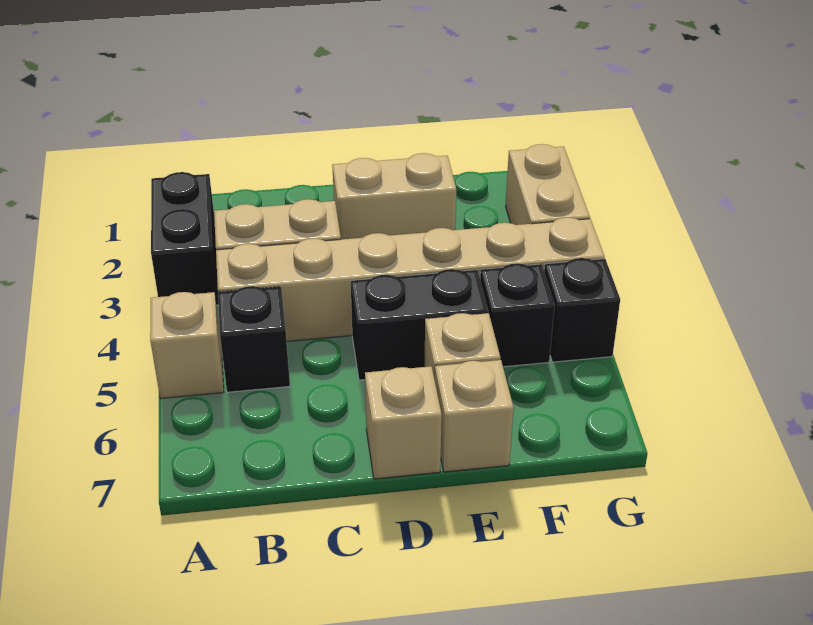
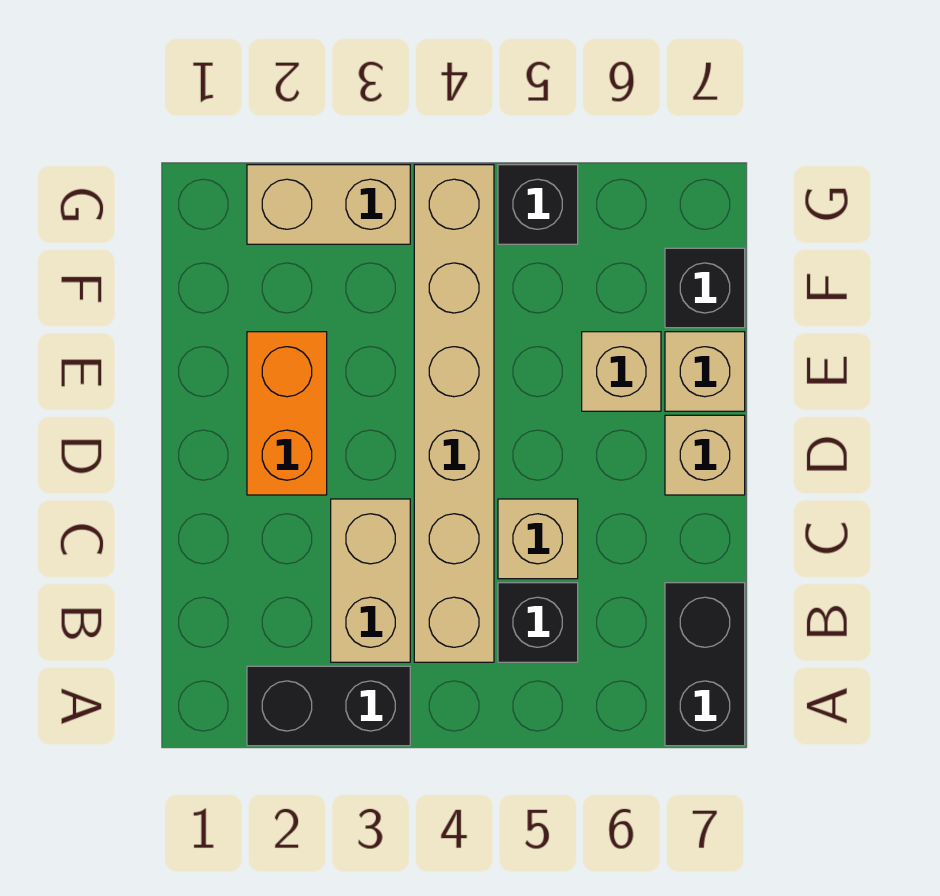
tan brick A5 level 1 -> tan brick C5 level 1
tan brick D2:E2 level 1 -> orange brick D2:E2 level 1
black brick D5:E5 level 1 -> black brick A7:B7 level 1
black brick F5 level 1 -> black brick F7 level 1

